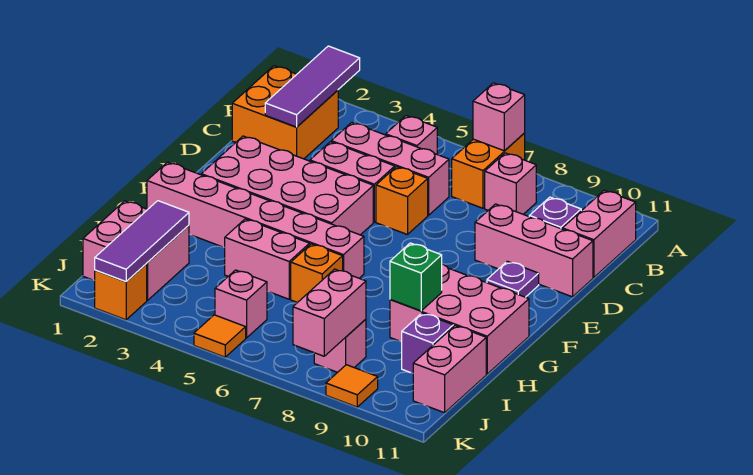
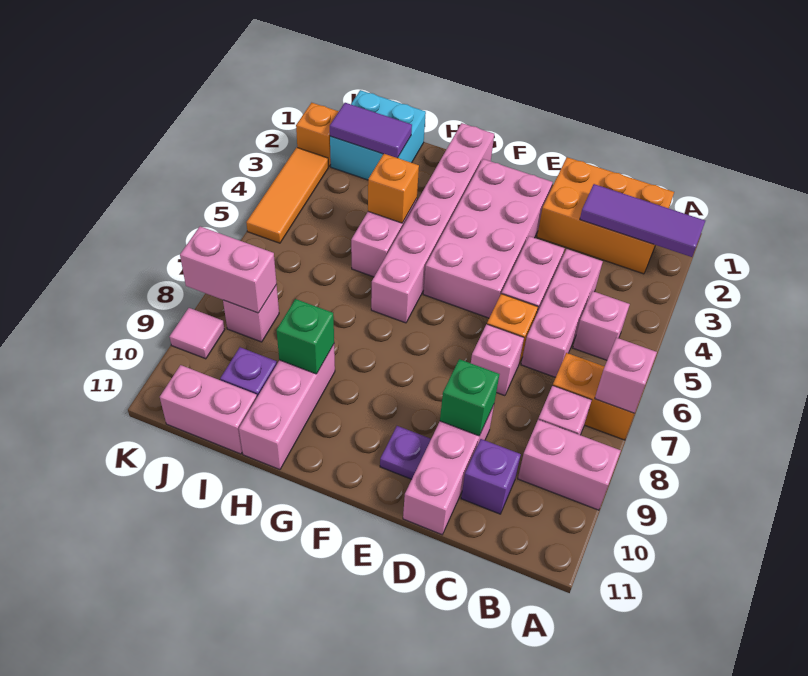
orange brick B1:C2 level 1 -> orange brick B1:D2 level 1
pink brick B11:C11 level 1 -> pink brick A9:B9 level 1
none -> green brick D9 level 2
pink brick G9:H11 level 1 -> pink brick H9:H11 level 1
orange brick H6 level 1 -> orange brick H4 level 2
pink brick I1:J2 level 1 -> cyan brick I1:J2 level 1
purple tile I2:K2 level 2 -> purple tile I2:J2 level 2
pink brick J5 level 1 -> pink brick D7 level 1
orange tile K5 level 1 -> orange tile K3:K5 level 1
orange tile K9 level 1 -> pink tile K9 level 1

